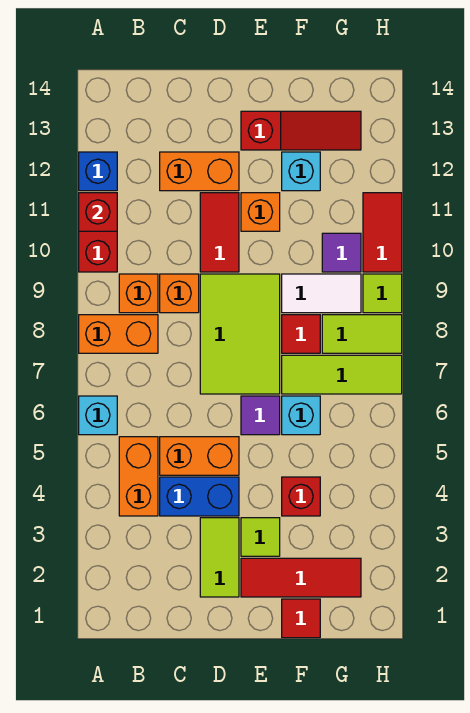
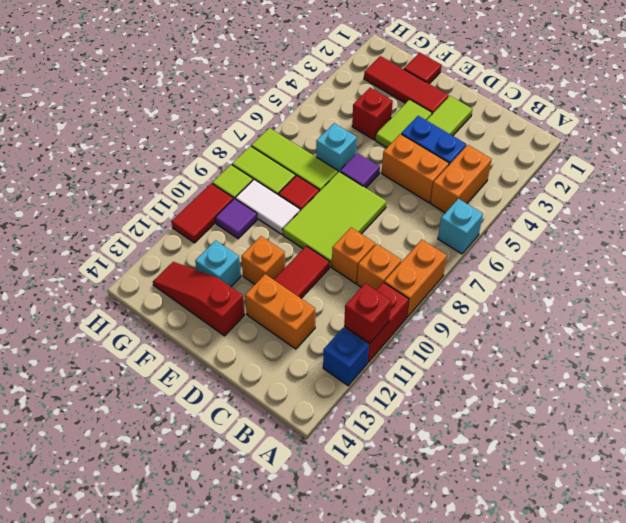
orange brick A8:B8 level 1 -> orange brick A8:A9 level 1
lime tile E3 level 1 -> lime tile E3:E4 level 1

